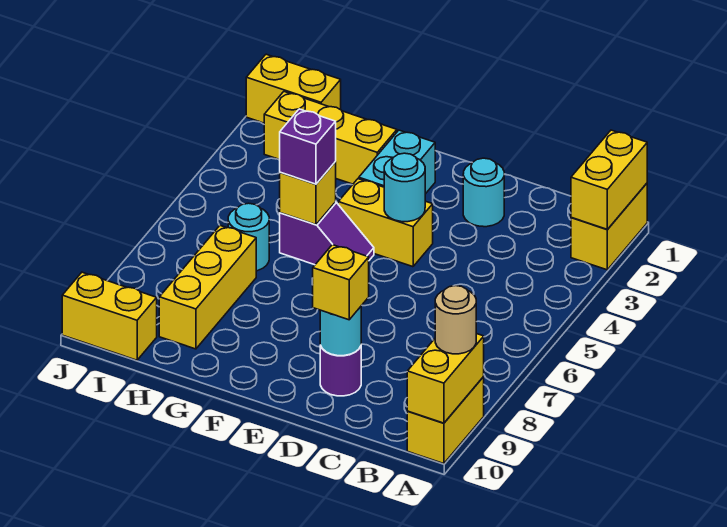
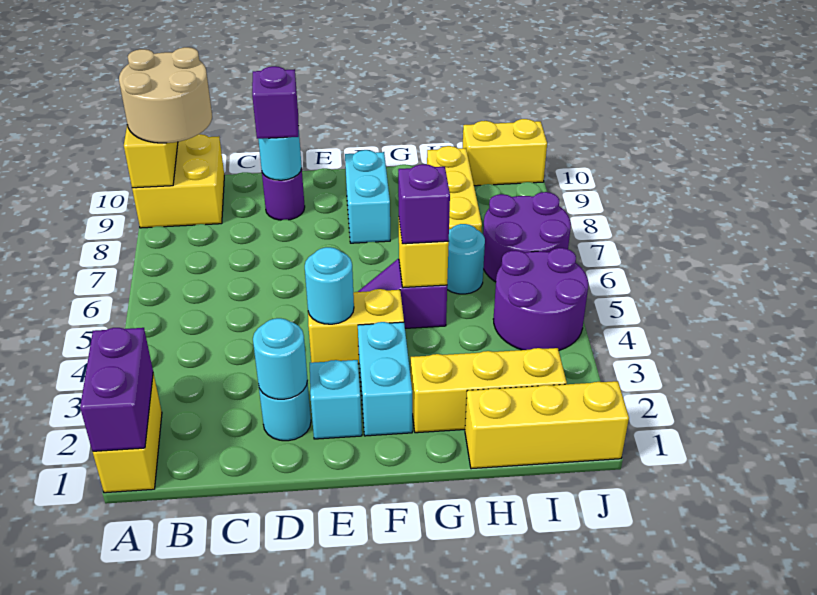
yellow brick A1:A2 level 2 -> purple brick A1:A2 level 2
yellow brick A9:A10 level 1 -> yellow brick A9:B10 level 1
tan round brick A9 level 3 -> tan round brick A9:B10 level 3
none -> cyan round brick D2 level 2
yellow brick D9 level 3 -> purple brick D9 level 3
none -> cyan brick E2 level 1
none -> cyan brick F8:F9 level 1
yellow brick I1:J1 level 1 -> yellow brick H1:J1 level 1
none -> purple round brick I4:J5 level 1
none -> purple round brick I6:J7 level 1

